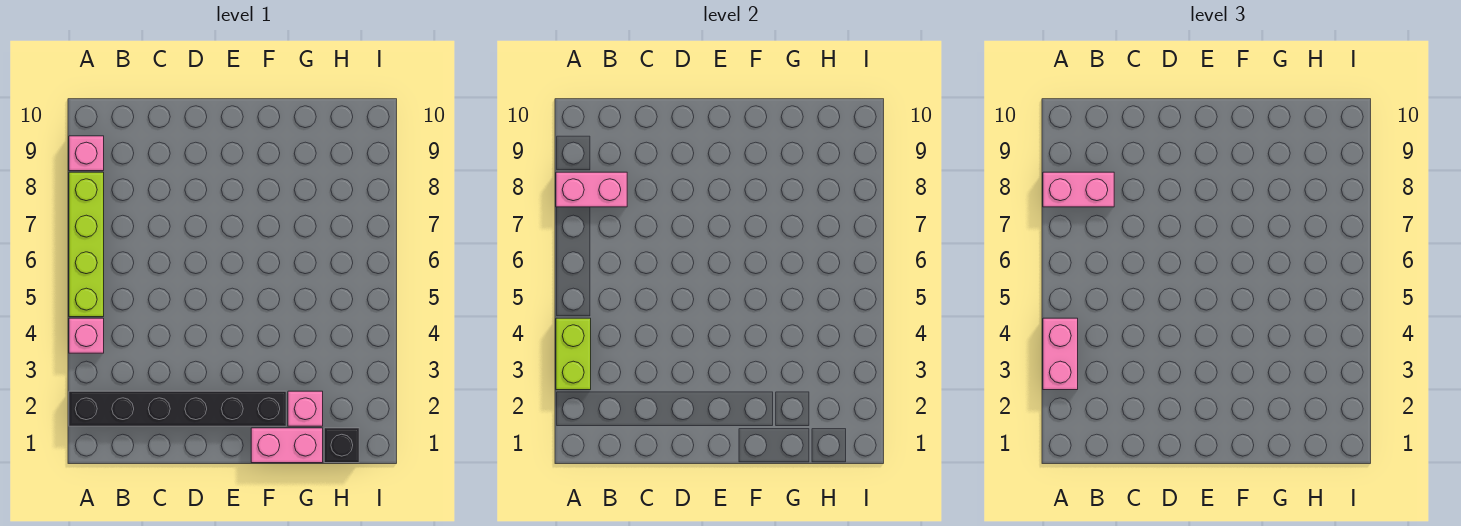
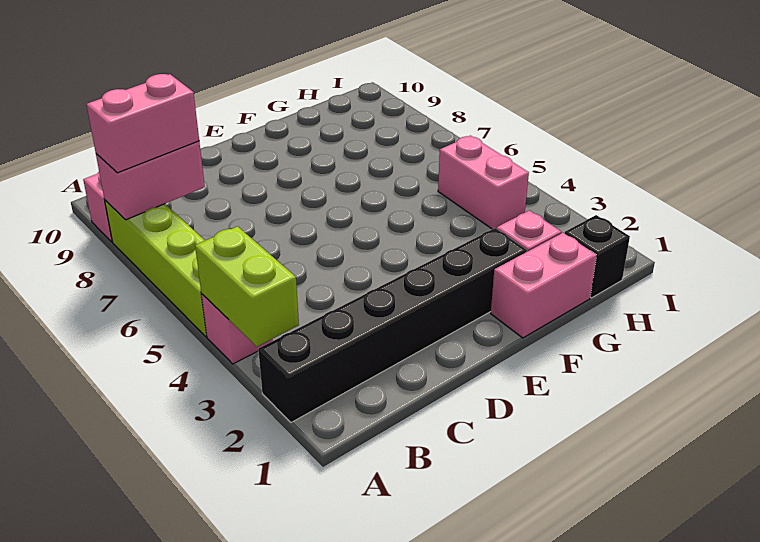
pink brick A3:A4 level 3 -> pink brick H4:H5 level 1

